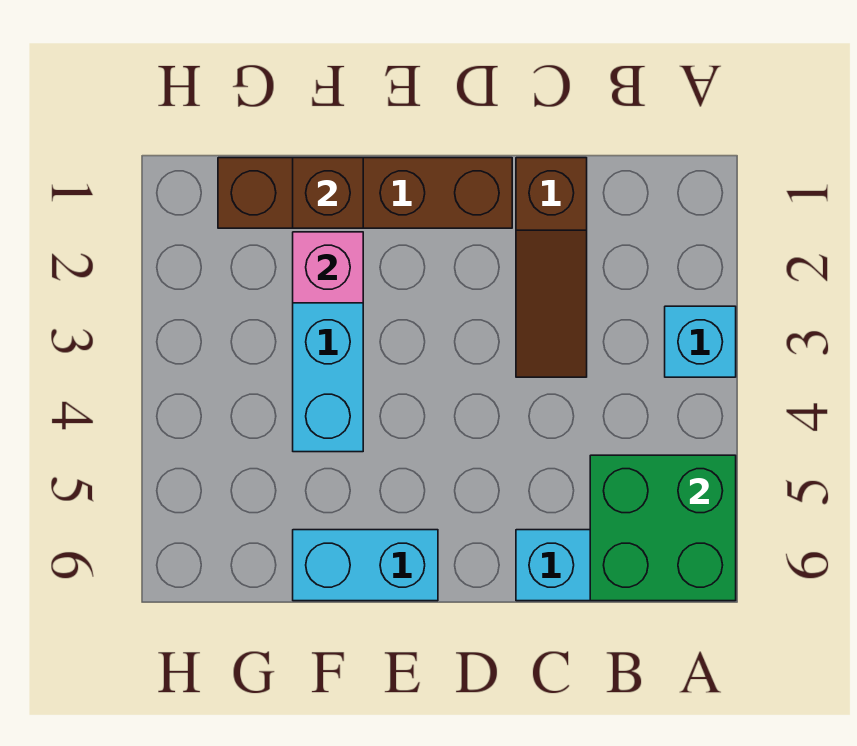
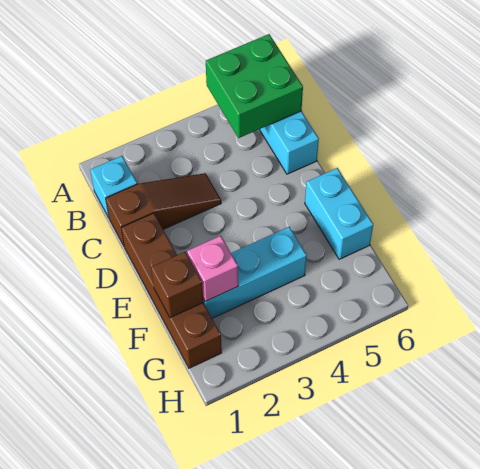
cyan brick A3 level 1 -> cyan brick B1 level 1

